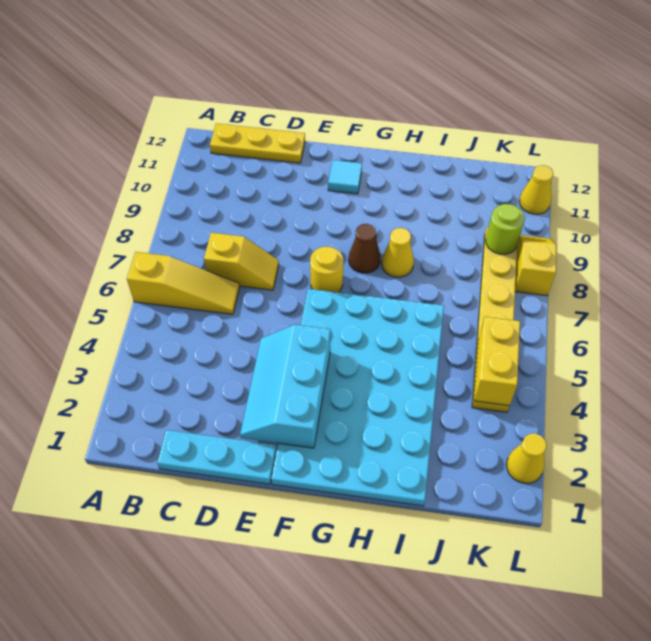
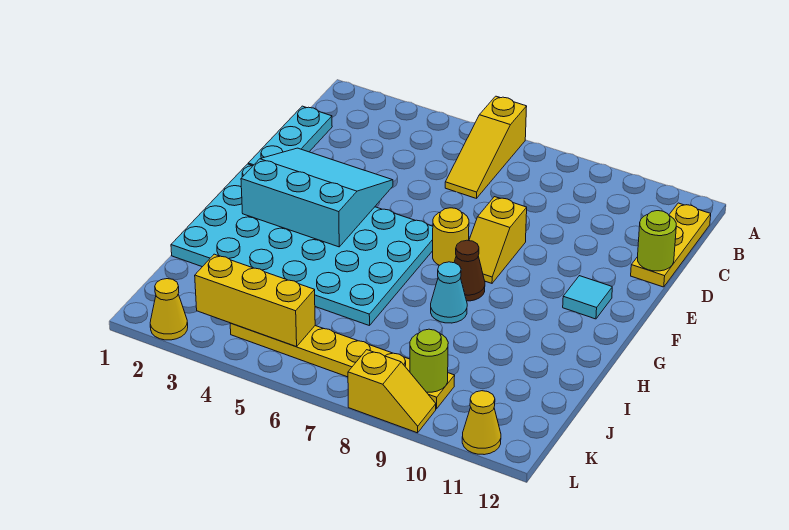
yellow slope C7:D7 level 1 top C -> yellow slope E8:F8 level 1 top E
none -> lime round brick D12 level 2
cyan slope E2:F4 level 2 top F -> cyan slope E2:G4 level 2 top G
yellow cone H8 level 1 -> cyan cone H8 level 1
yellow brick K4:K5 level 2 -> yellow brick K3:K5 level 2

